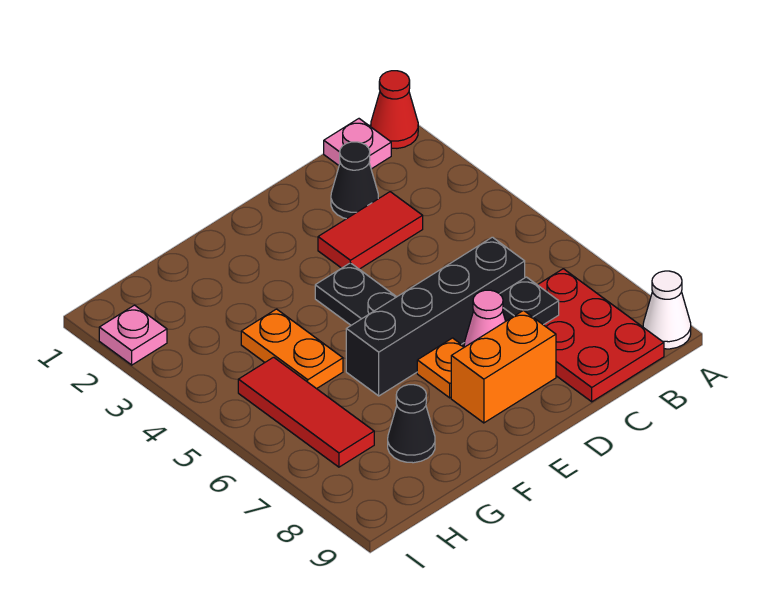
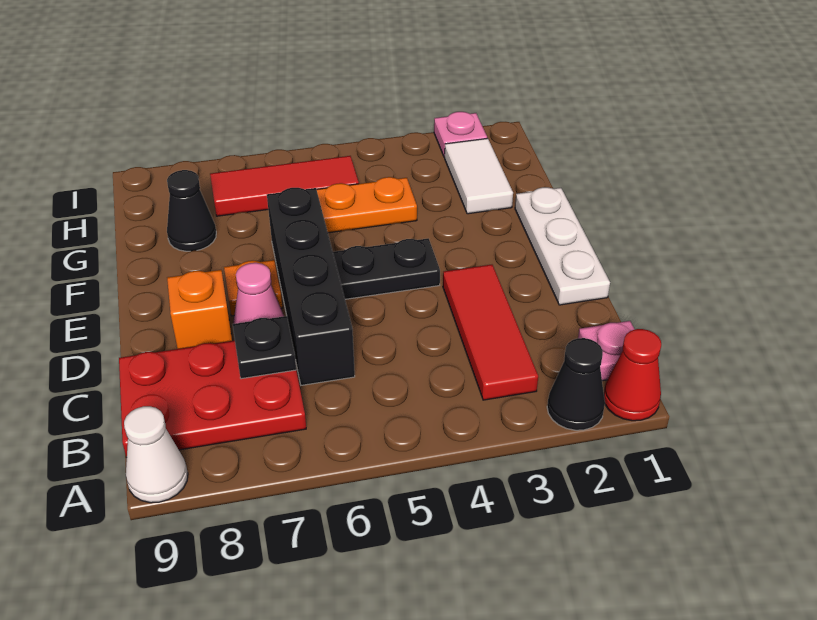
black cone C2 level 1 -> black cone A2 level 1
red tile C3:D3 level 1 -> red tile B3:D3 level 1
none -> white plate D1:F1 level 1
orange brick D8:E8 level 1 -> orange brick D8 level 1
none -> white tile G2:H2 level 1

